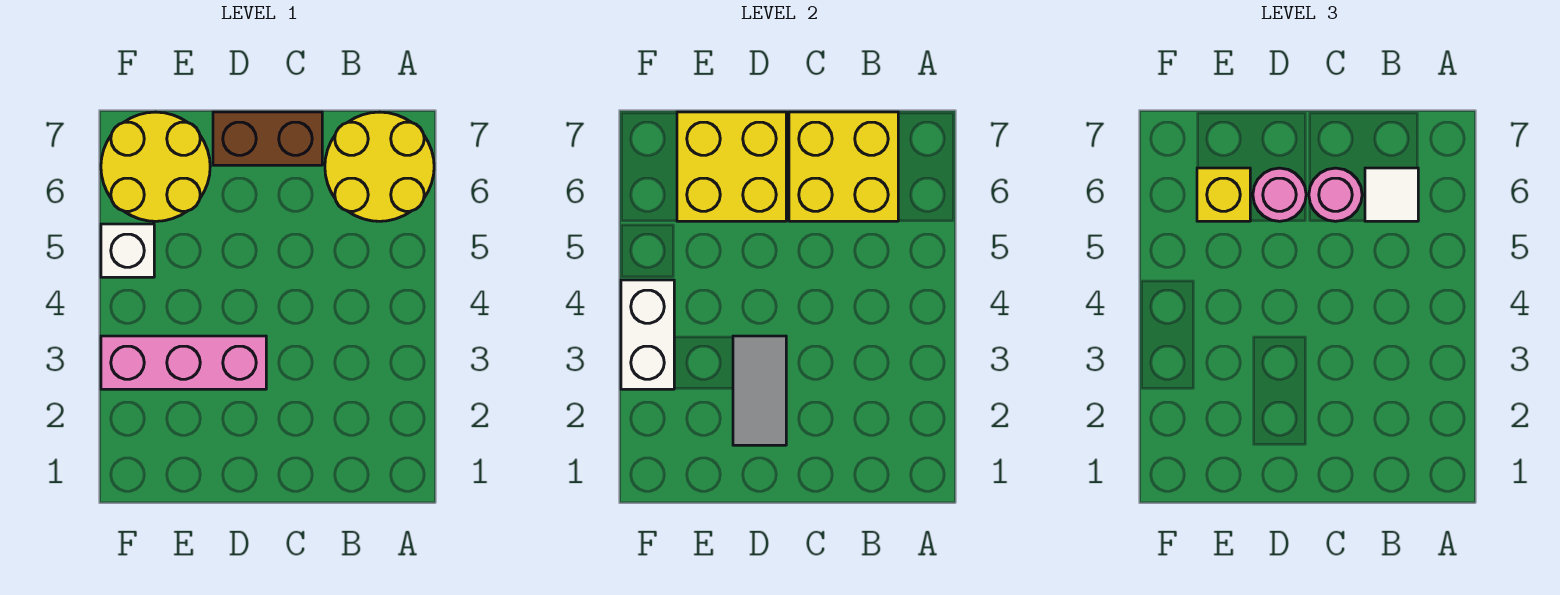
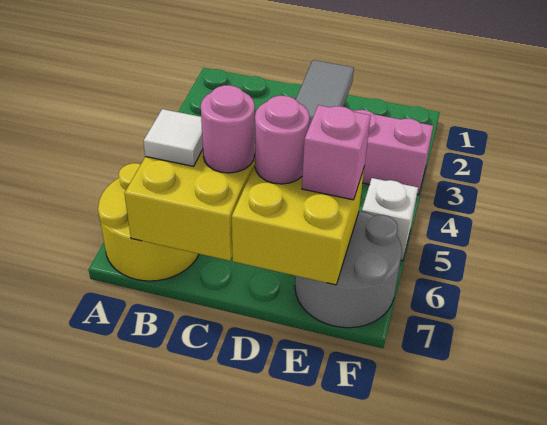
brown brick C7:D7 level 1 -> none
yellow round brick E6:F7 level 1 -> grey round brick E6:F7 level 1
yellow brick E6 level 3 -> pink brick E6 level 3
white brick F3:F4 level 2 -> none

